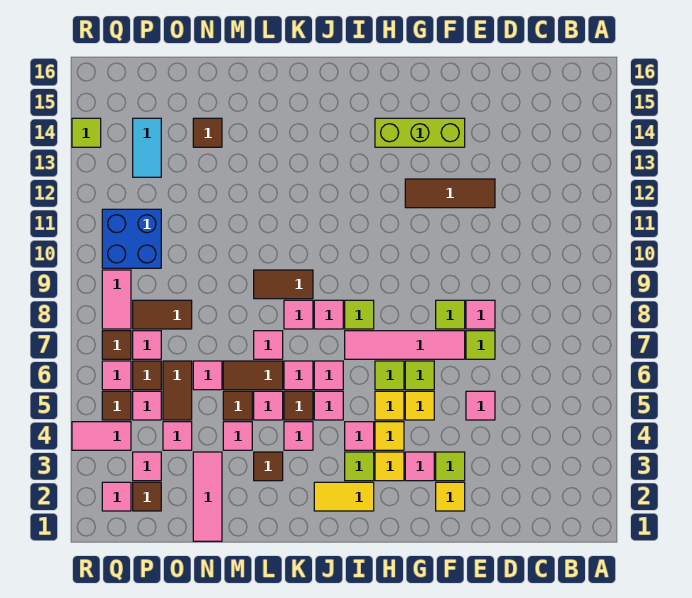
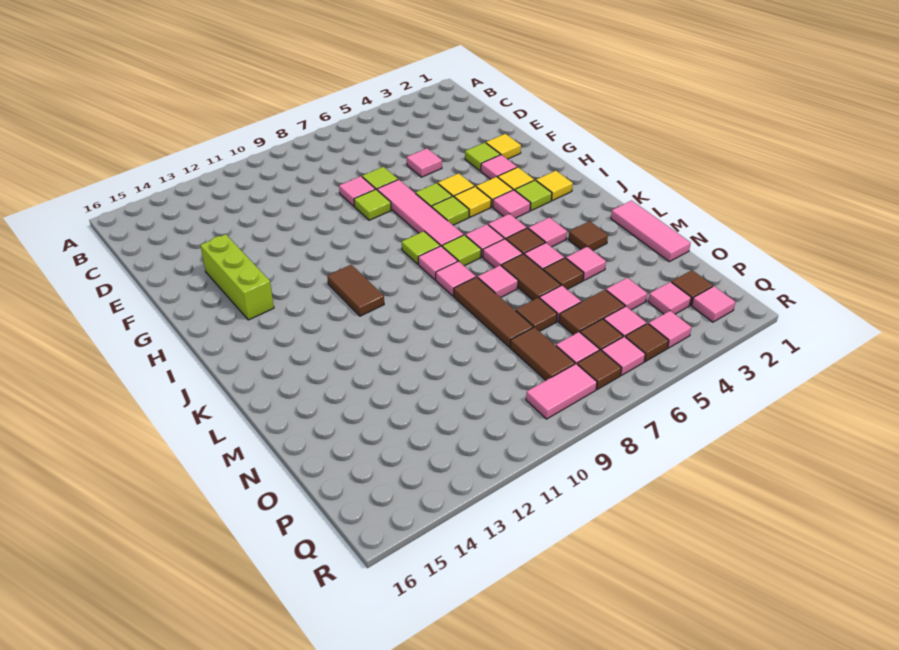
brown tile E12:G12 level 1 -> brown tile L8:N8 level 1
yellow tile I2:J2 level 1 -> yellow tile I2 level 1
brown tile K9:L9 level 1 -> brown tile I11:J11 level 1
pink tile N1:N3 level 1 -> pink tile L1:N1 level 1
brown tile N14 level 1 -> brown tile N7 level 1
blue brick P10:Q11 level 1 -> none
cyan tile P13:P14 level 1 -> none
pink tile Q4:R4 level 1 -> pink tile Q4 level 1
lime tile R14 level 1 -> lime tile J7 level 1

